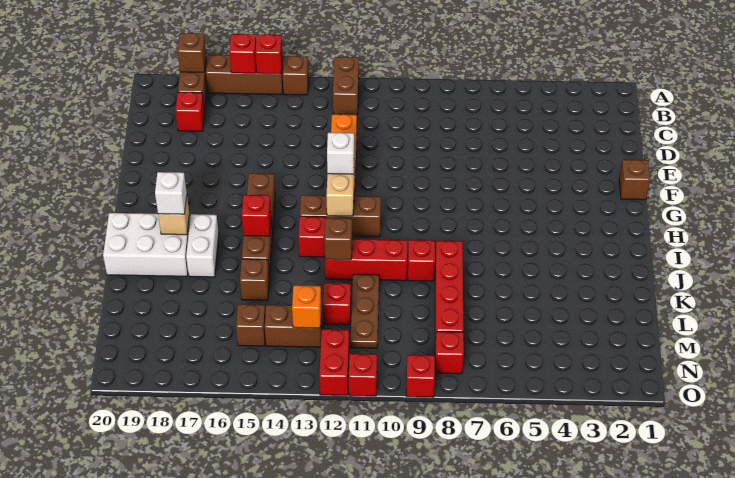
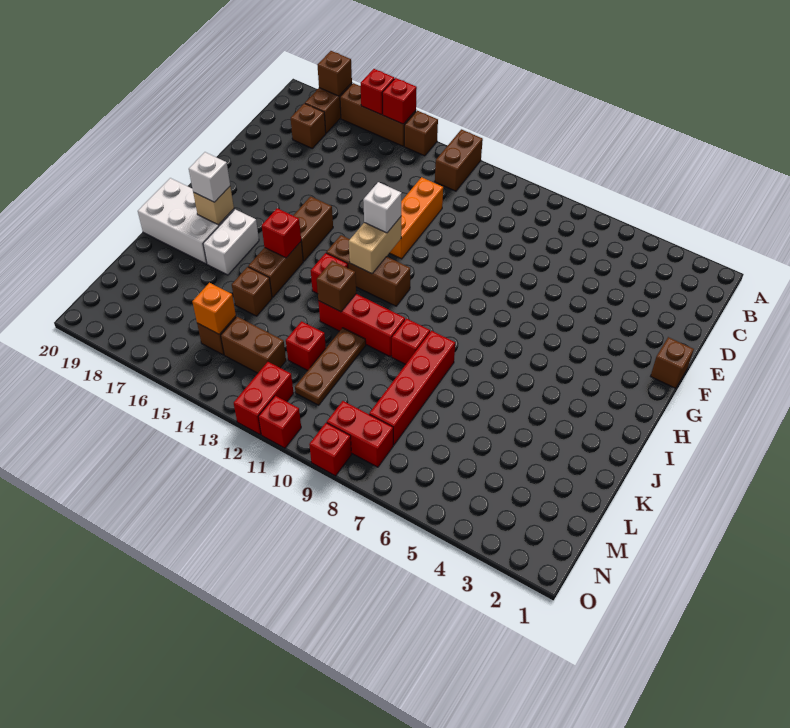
red brick C18 level 1 -> brown brick C18 level 1
orange brick M13 level 2 -> orange brick M15 level 2
red brick N8 level 1 -> red brick N8:N9 level 1

